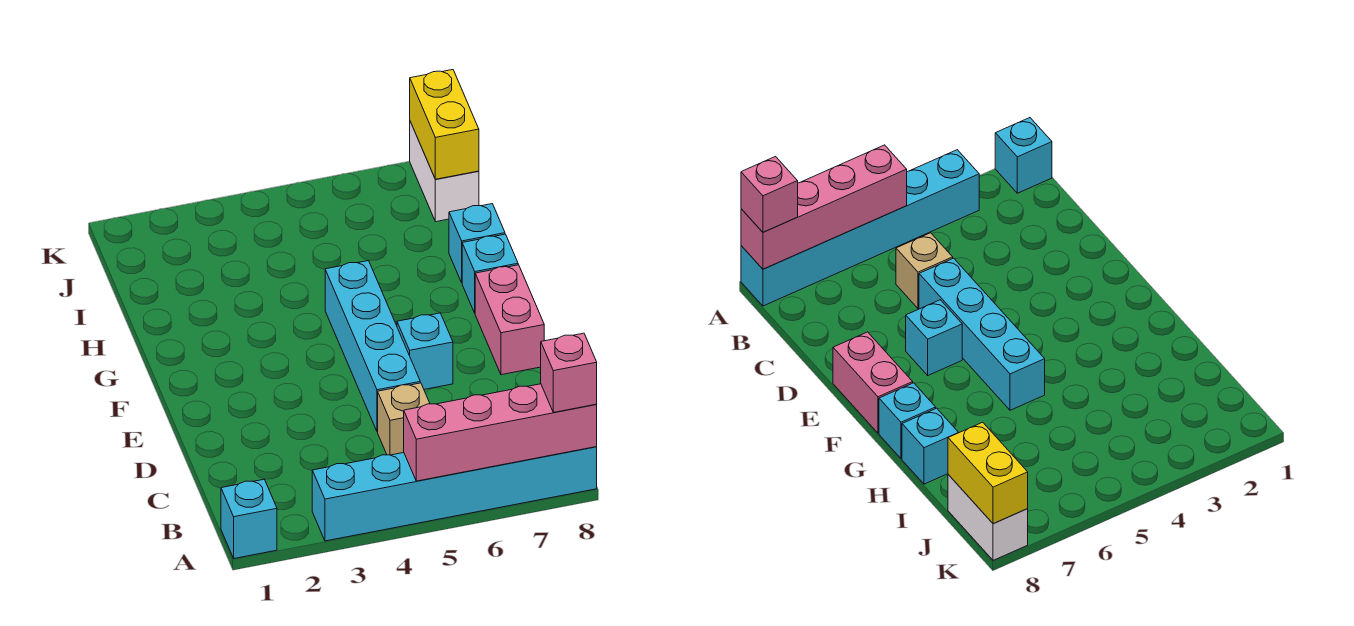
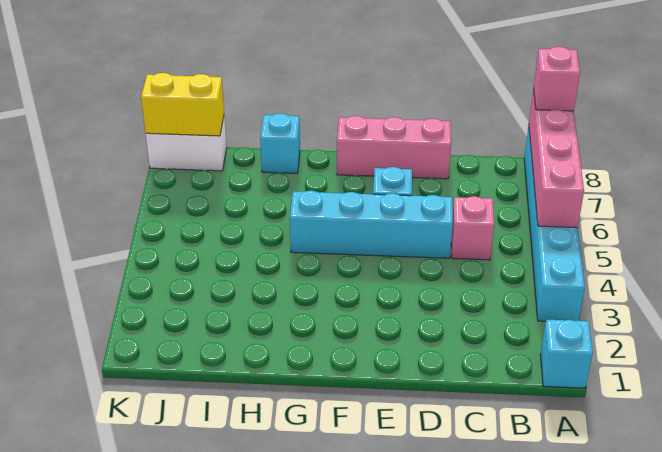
tan brick C5 level 1 -> pink brick C5 level 1
pink brick E8:F8 level 1 -> pink brick D8:F8 level 1
cyan brick G8 level 1 -> none

